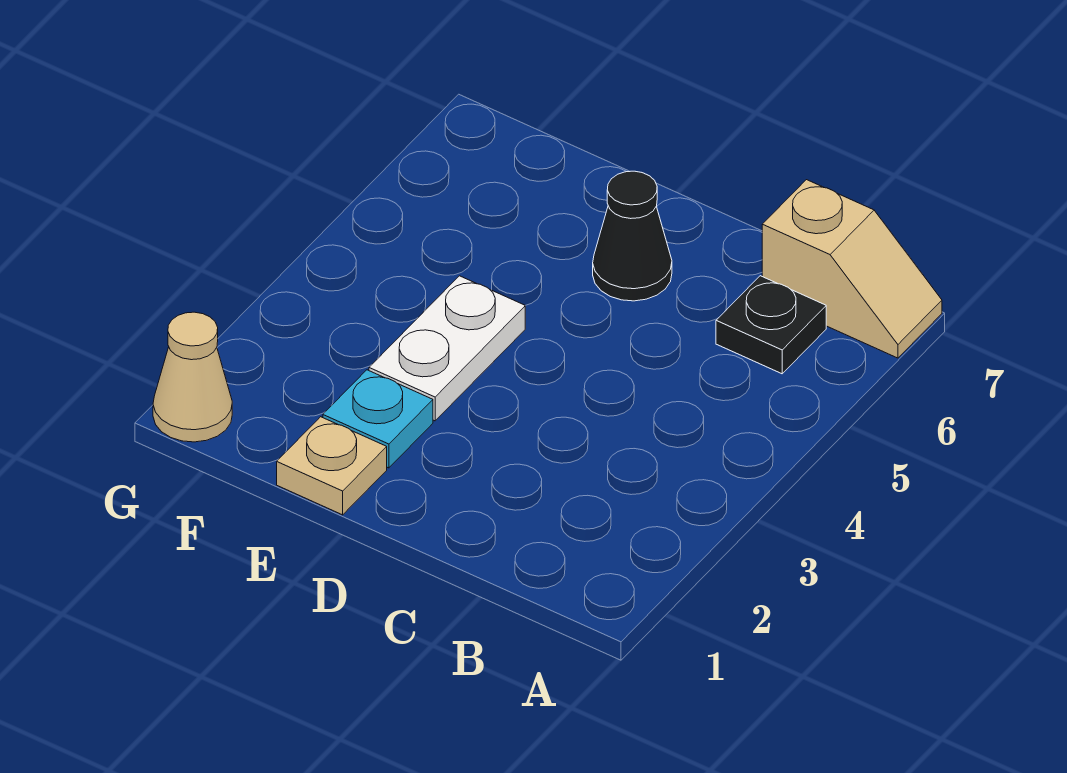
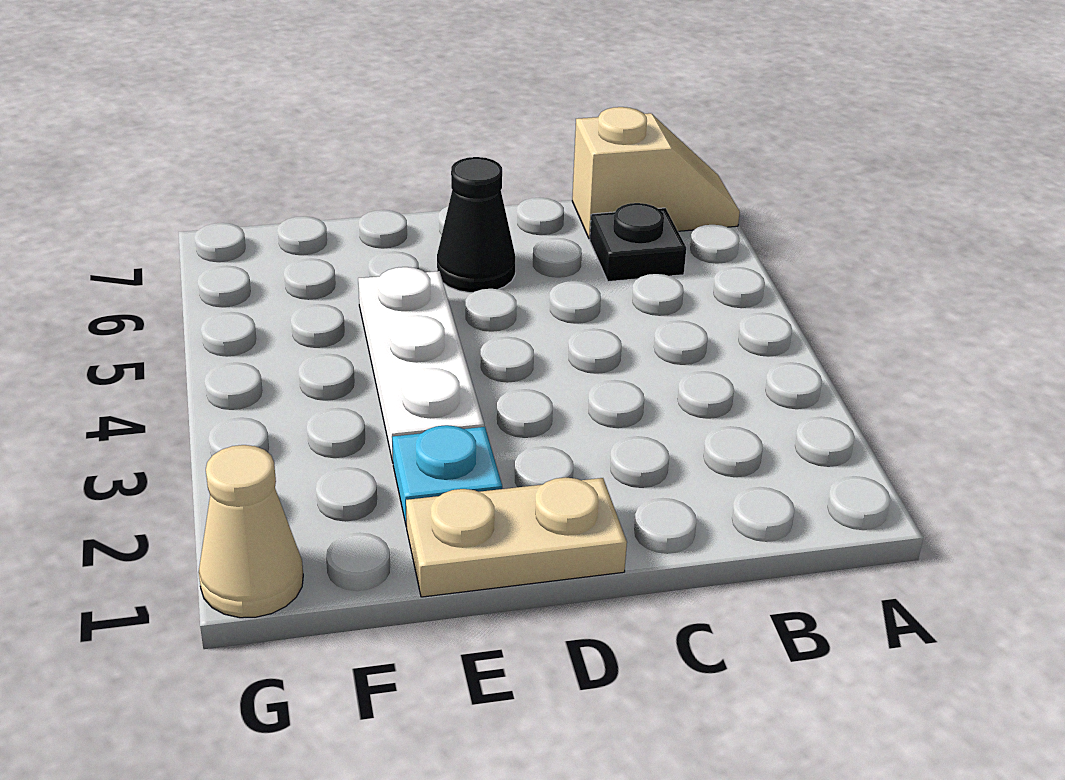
tan plate E1 level 1 -> tan plate D1:E1 level 1
white plate E3:E4 level 1 -> white plate E3:E5 level 1

